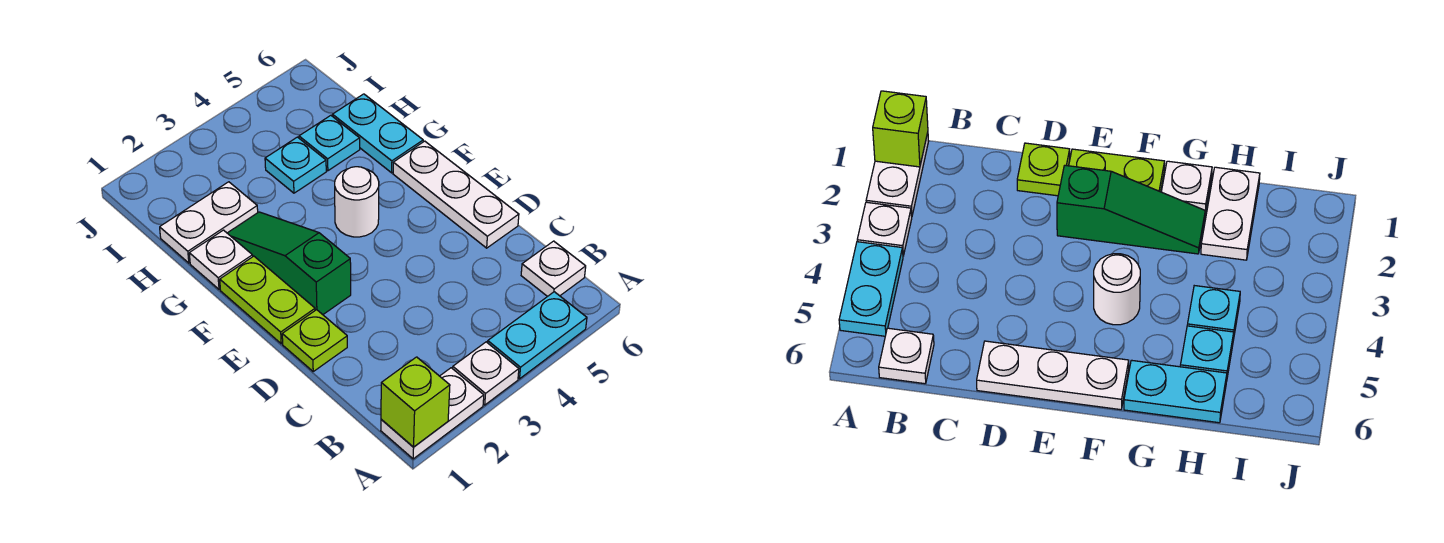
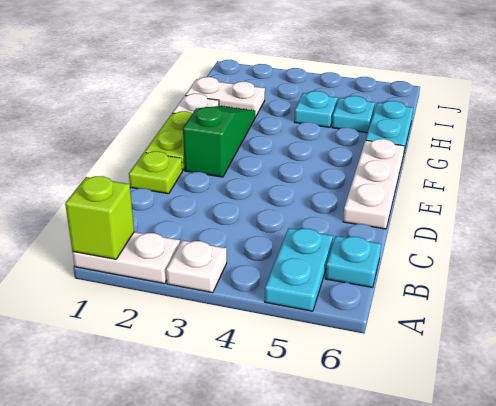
cyan plate A4:A5 level 1 -> cyan plate A5:B5 level 1
white plate B6 level 1 -> cyan plate B6 level 1
white round brick F4 level 1 -> none

